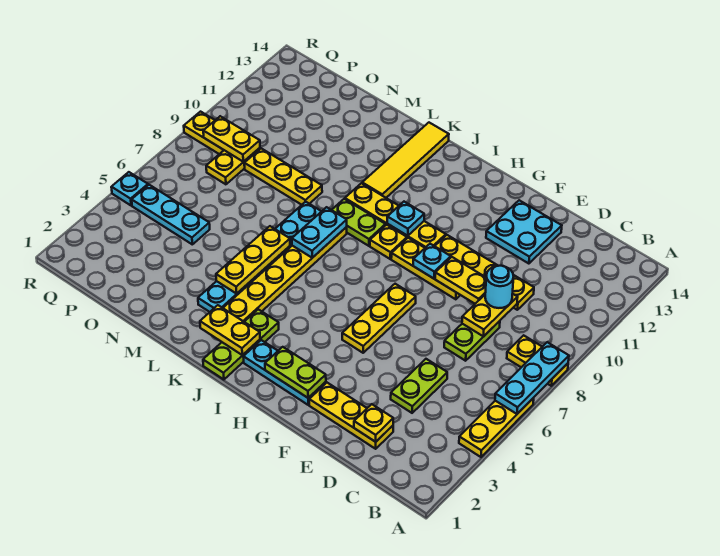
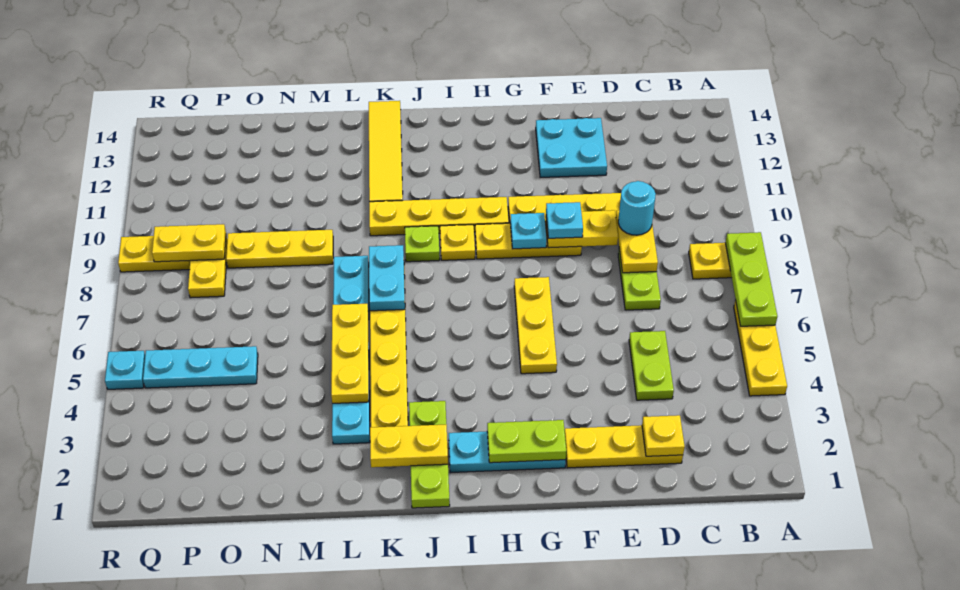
cyan plate A6:A8 level 2 -> lime plate A6:A8 level 2
cyan plate I10 level 2 -> cyan plate F9 level 3
lime plate J9:K9 level 1 -> lime plate J9 level 1

